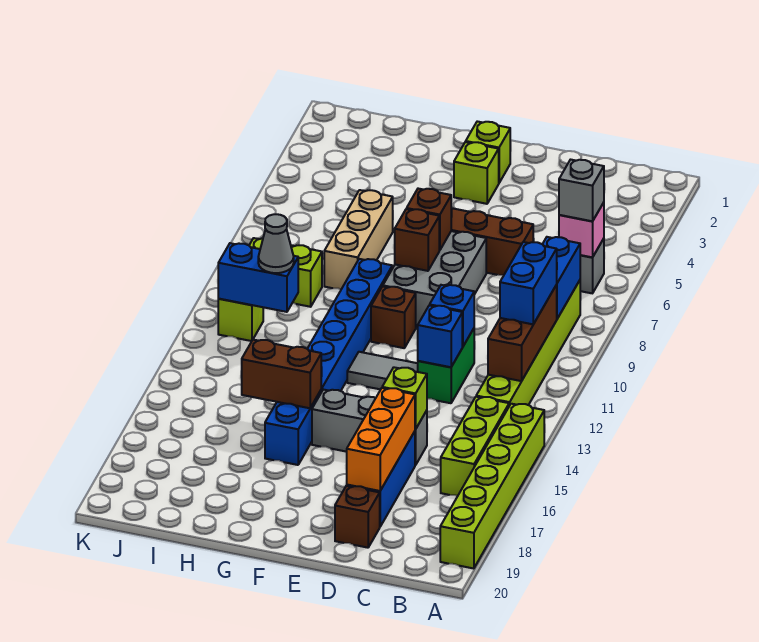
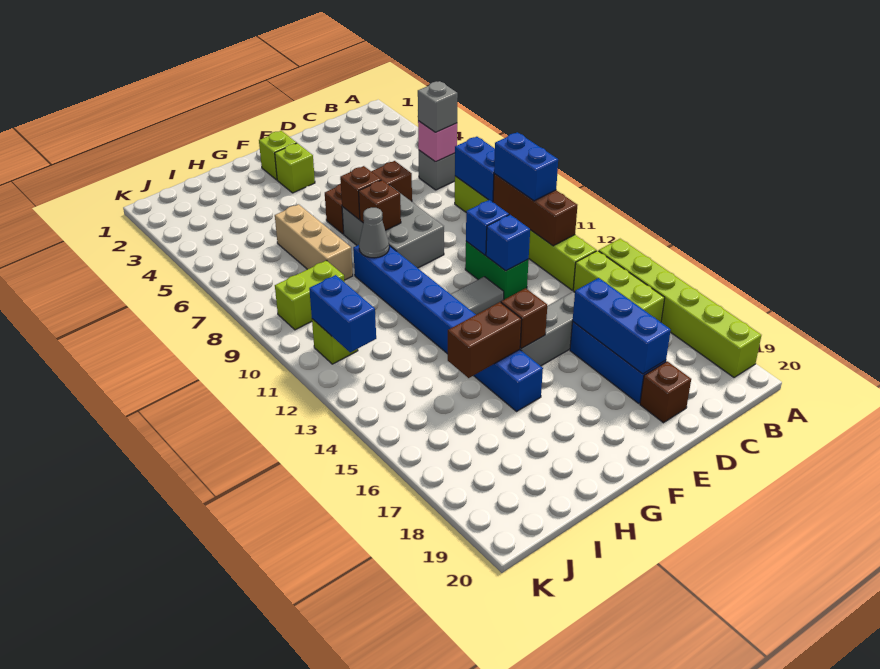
lime brick D15 level 2 -> none
orange brick D16:D18 level 2 -> blue brick D16:D18 level 2
brown brick F10 level 1 -> brown brick F15 level 2
blue brick I11:J11 level 2 -> blue brick J11:J12 level 2
grey cone I11 level 3 -> grey cone G9 level 2

